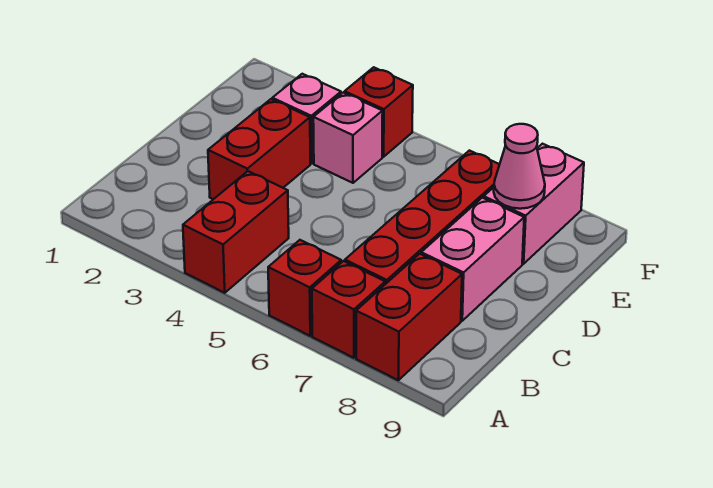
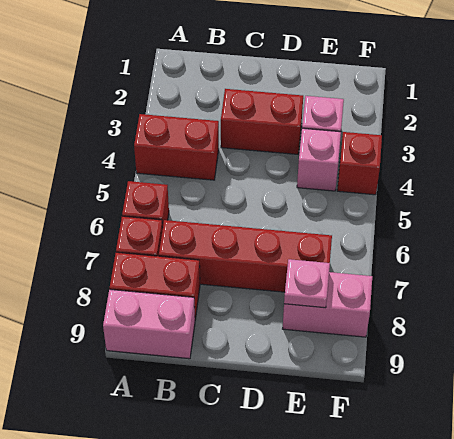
pink brick C8:D8 level 1 -> pink brick A9:B9 level 1
pink cone E8 level 2 -> pink plate E8 level 2

